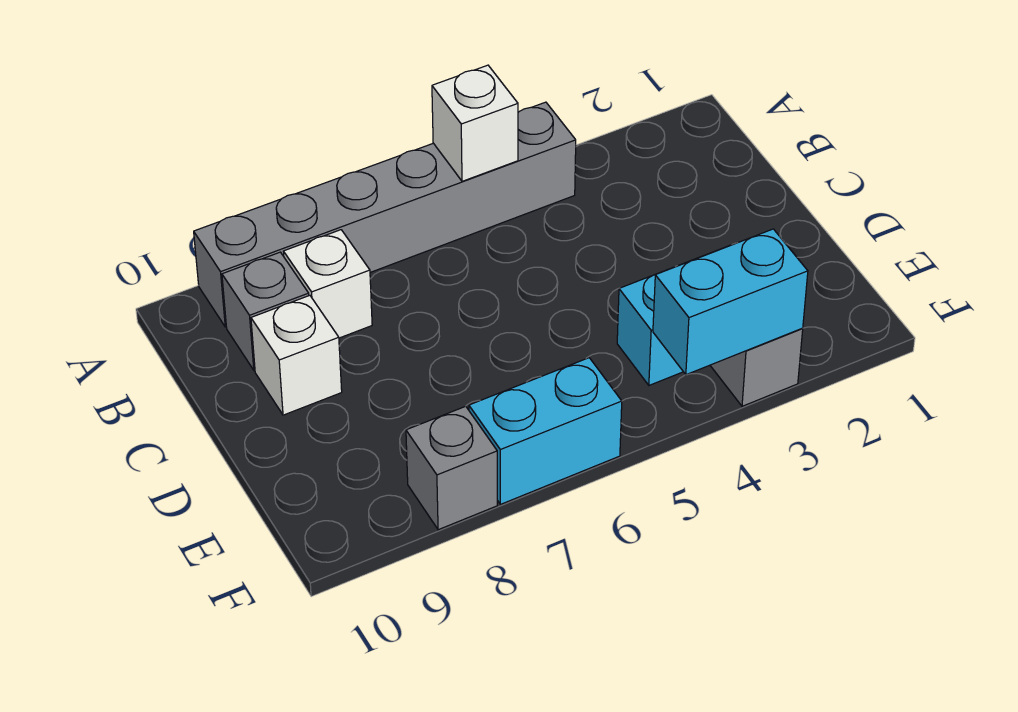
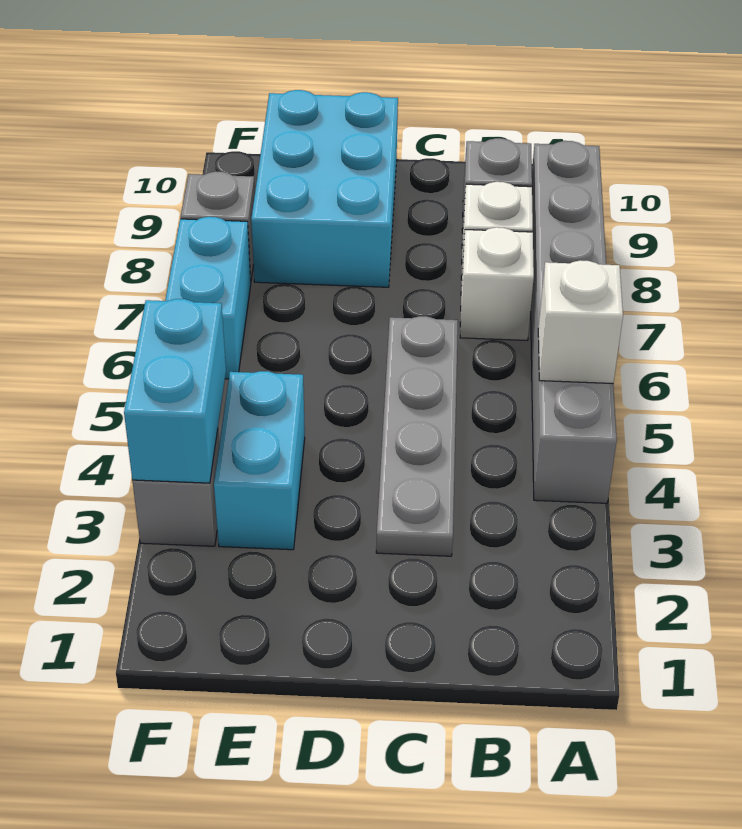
none -> grey plate C3:C6 level 1
white brick C9 level 1 -> white brick B7 level 1
none -> cyan brick D8:E10 level 1

